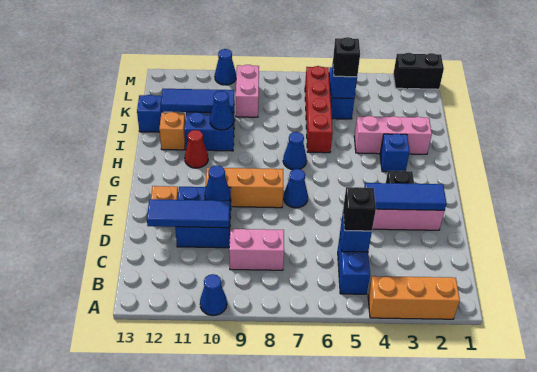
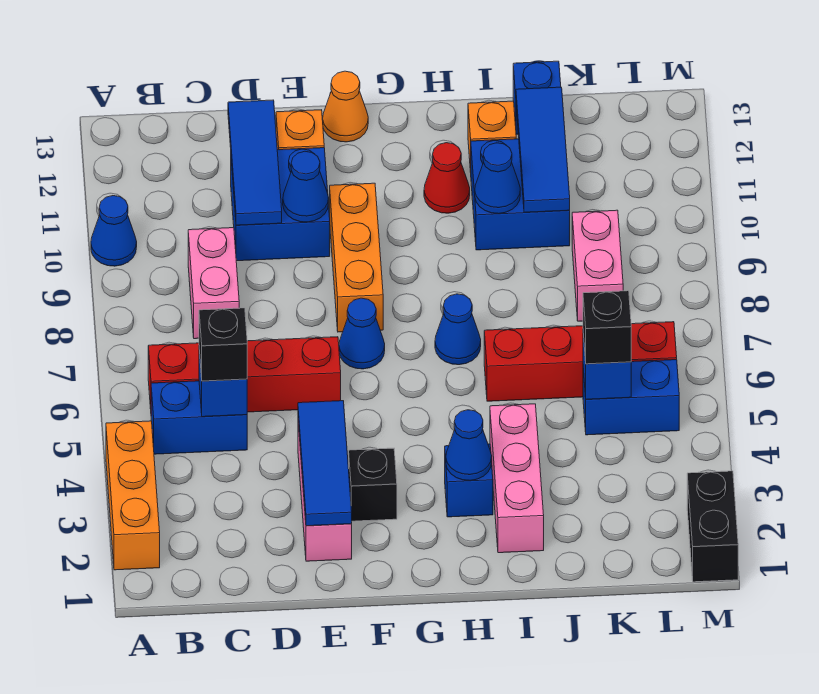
none -> red brick B6:E6 level 1
none -> orange cone F13 level 1
pink brick K9:L9 level 1 -> pink brick K8:K9 level 1
blue cone M10 level 1 -> blue cone H3 level 2

